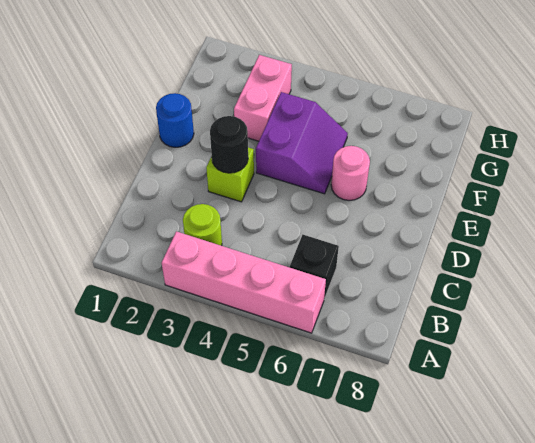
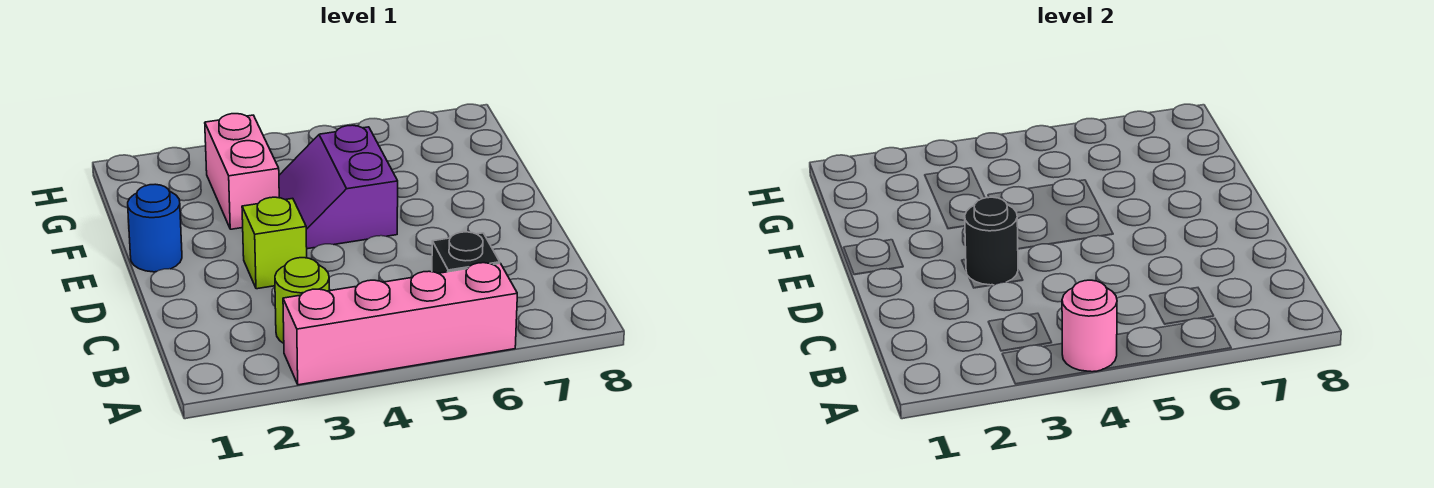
purple slope E4:F5 level 1 top 4 -> purple slope E4:F5 level 1 top 5
pink round brick E6 level 1 -> pink round brick A4 level 2

